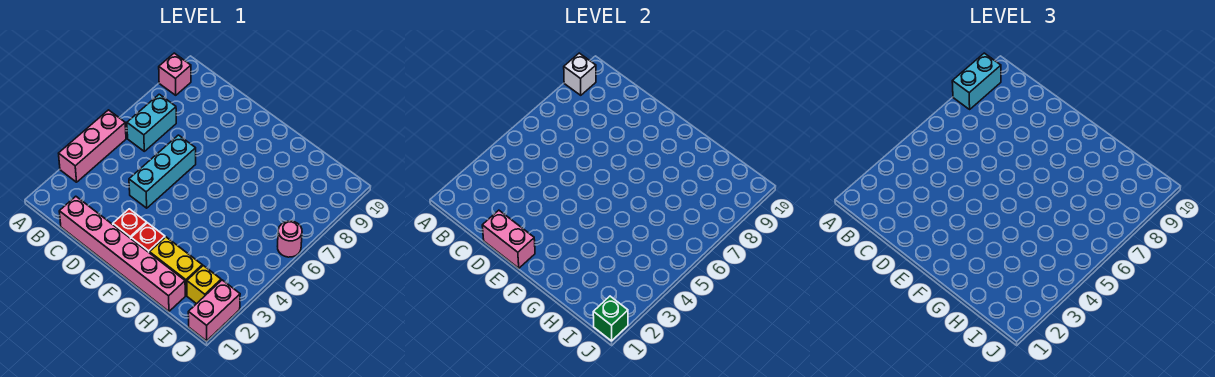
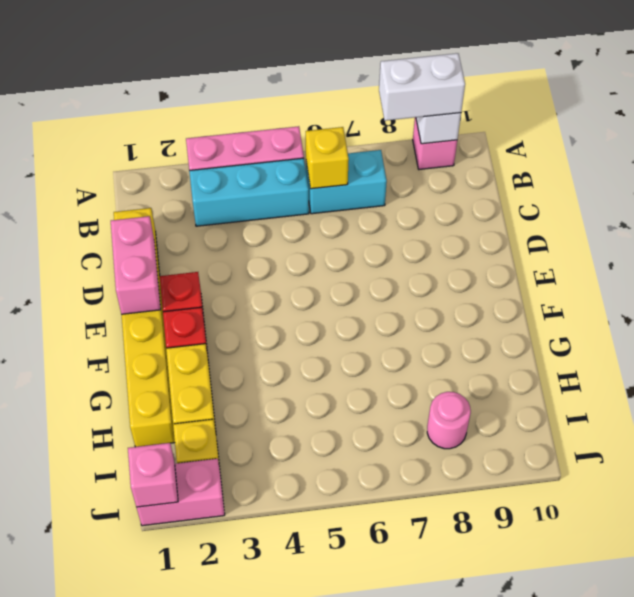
cyan brick A8:A9 level 3 -> white brick A8:A9 level 3
none -> yellow brick B6 level 2
pink brick C1:H1 level 1 -> yellow brick C1:H1 level 1
cyan brick D4:D6 level 1 -> cyan brick B3:B5 level 1
green brick J1 level 2 -> pink brick J1 level 2
pink round brick J6 level 1 -> pink round brick I8 level 1

